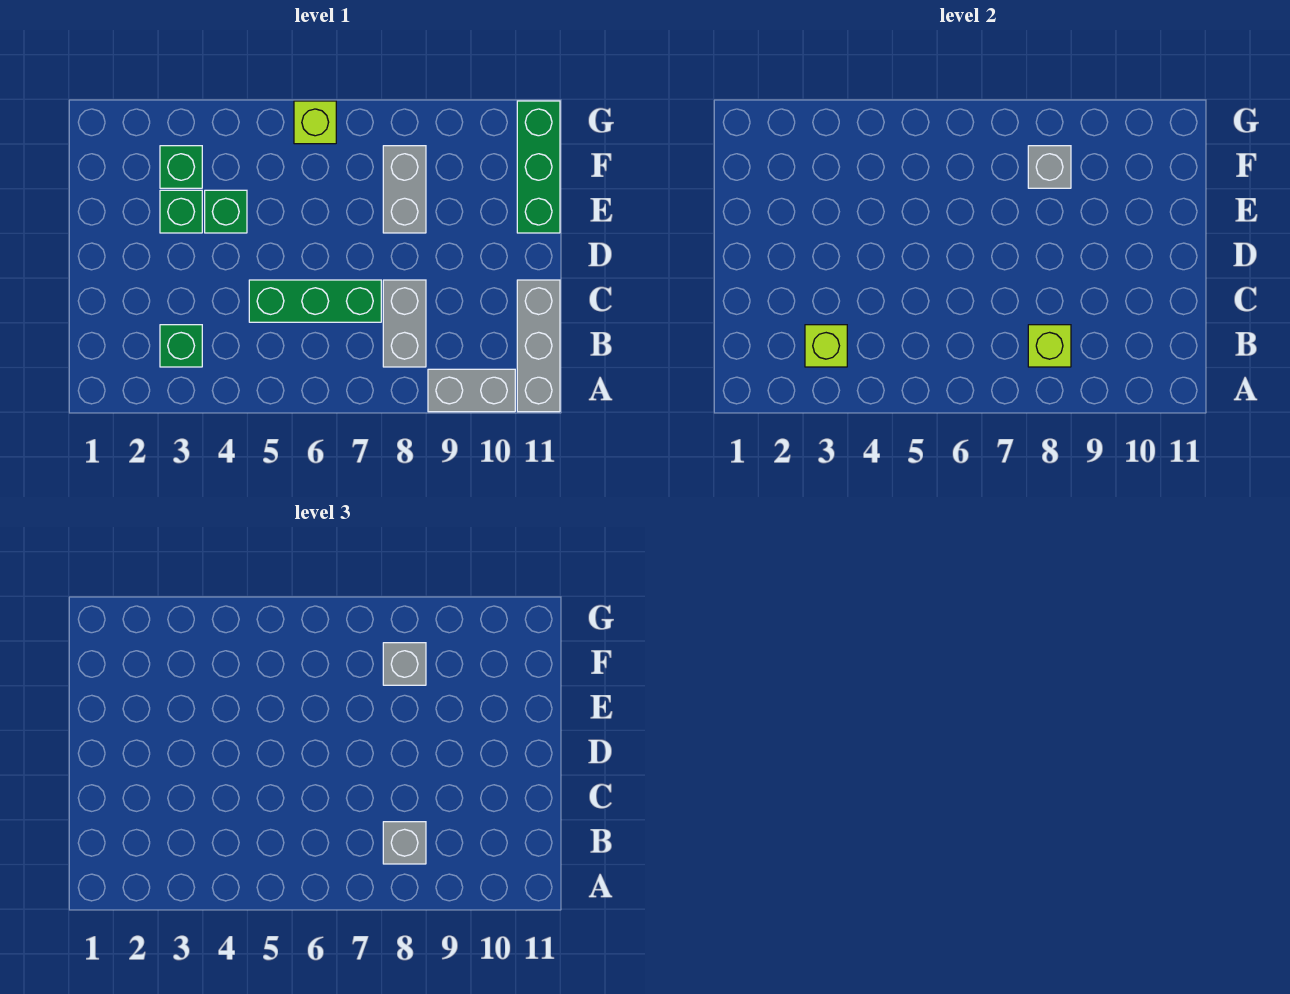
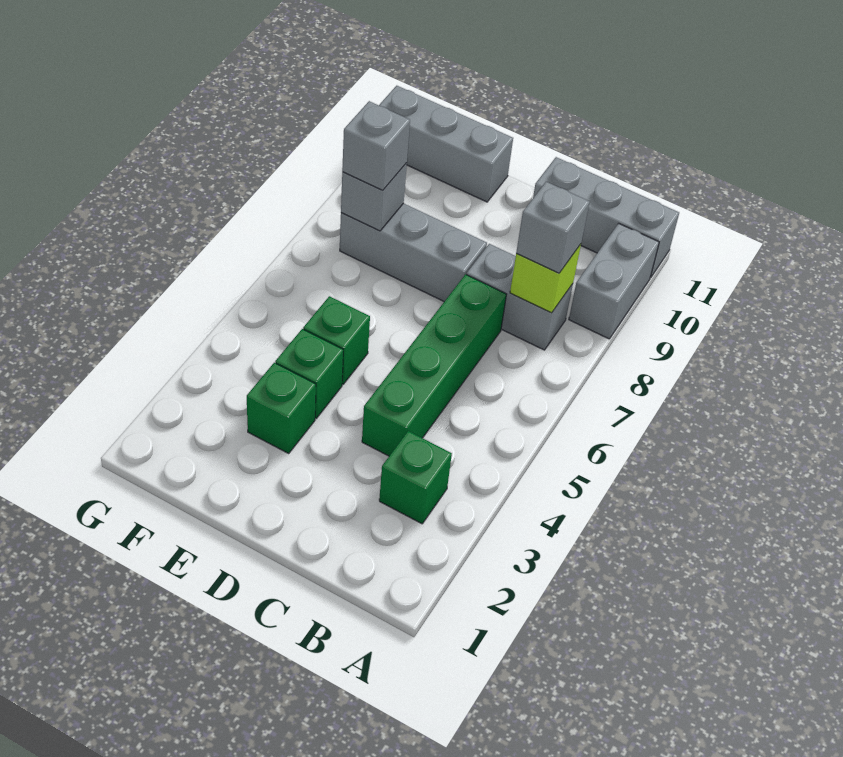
lime brick B3 level 2 -> none
green brick C5:C7 level 1 -> green brick C4:C7 level 1
grey brick E8:F8 level 1 -> grey brick D8:F8 level 1
green brick E11:G11 level 1 -> grey brick E11:G11 level 1
green brick F3 level 1 -> green brick E5 level 1
lime brick G6 level 1 -> none

